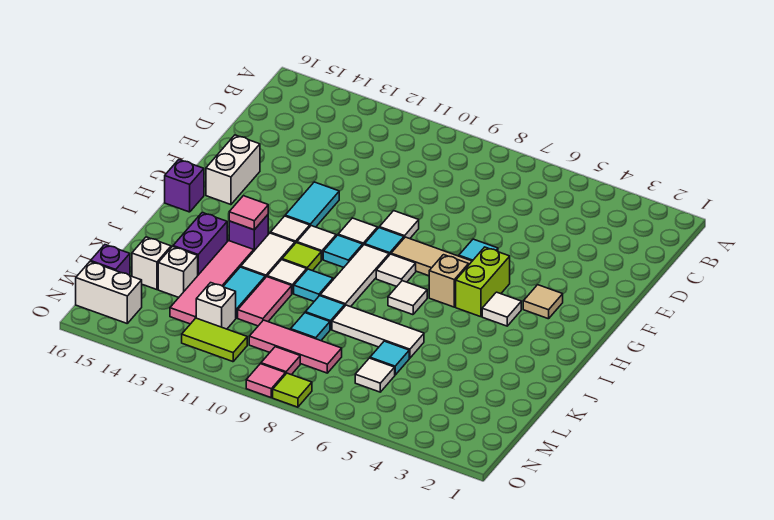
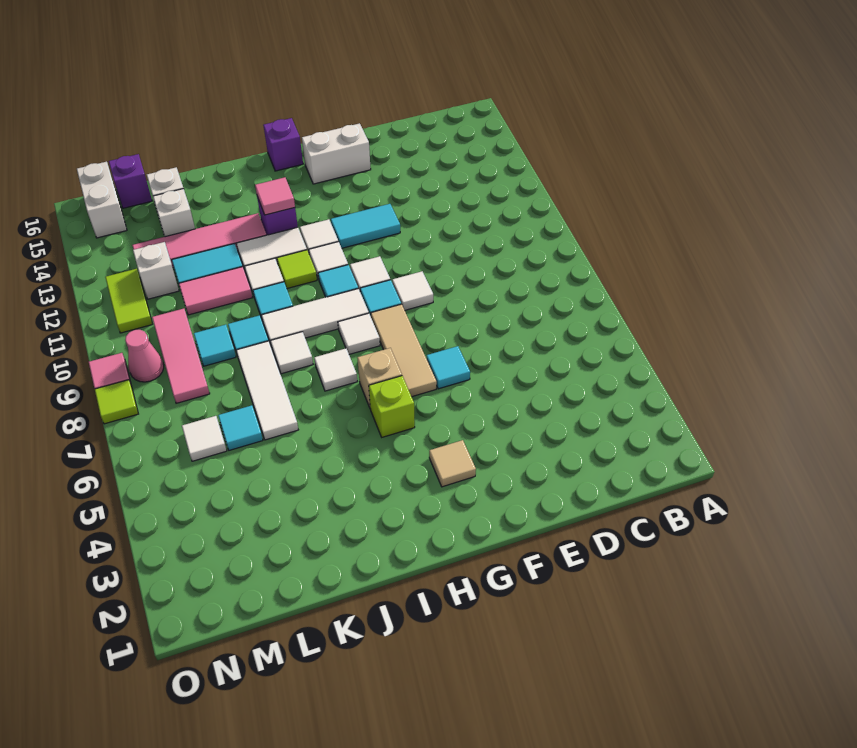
lime brick G5:H5 level 1 -> lime brick H5 level 1
white tile H4 level 1 -> white tile J8 level 1
purple brick J14:K14 level 1 -> none
pink tile N9 level 1 -> pink cone N9 level 1

